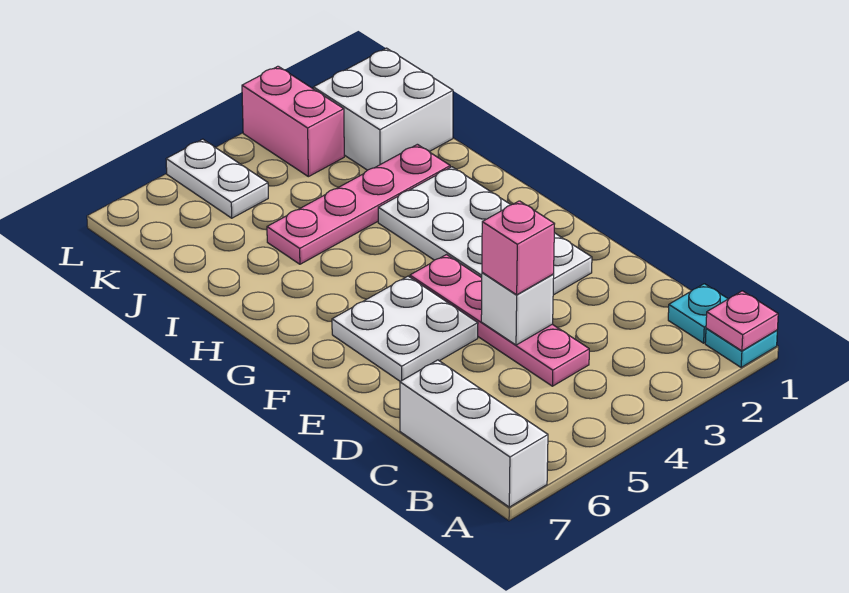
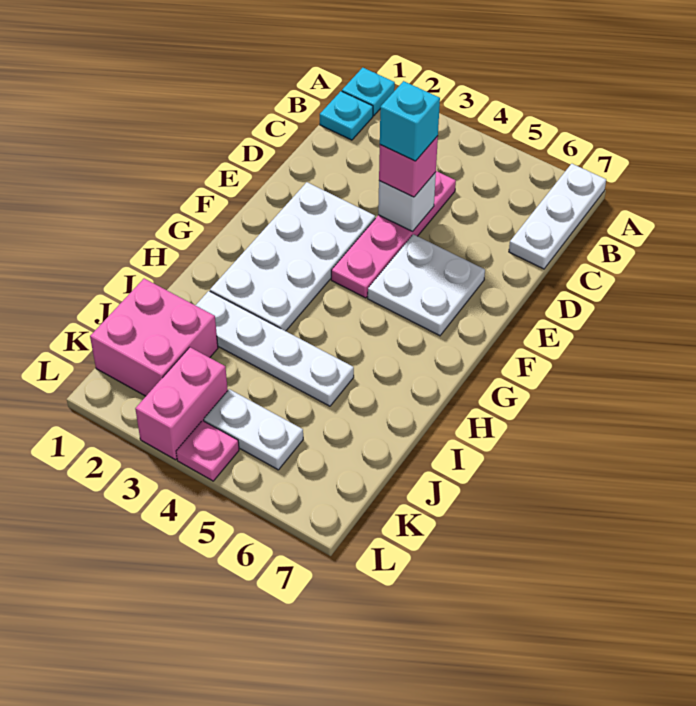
pink plate A1 level 2 -> pink plate L4 level 1
white brick A7:C7 level 1 -> white plate A7:C7 level 1
none -> cyan brick D4 level 4
pink plate I2:I5 level 1 -> white plate I2:I5 level 1
white brick J1:K2 level 1 -> pink brick J1:K2 level 1
white plate K5:L5 level 1 -> white plate K4:K5 level 1

